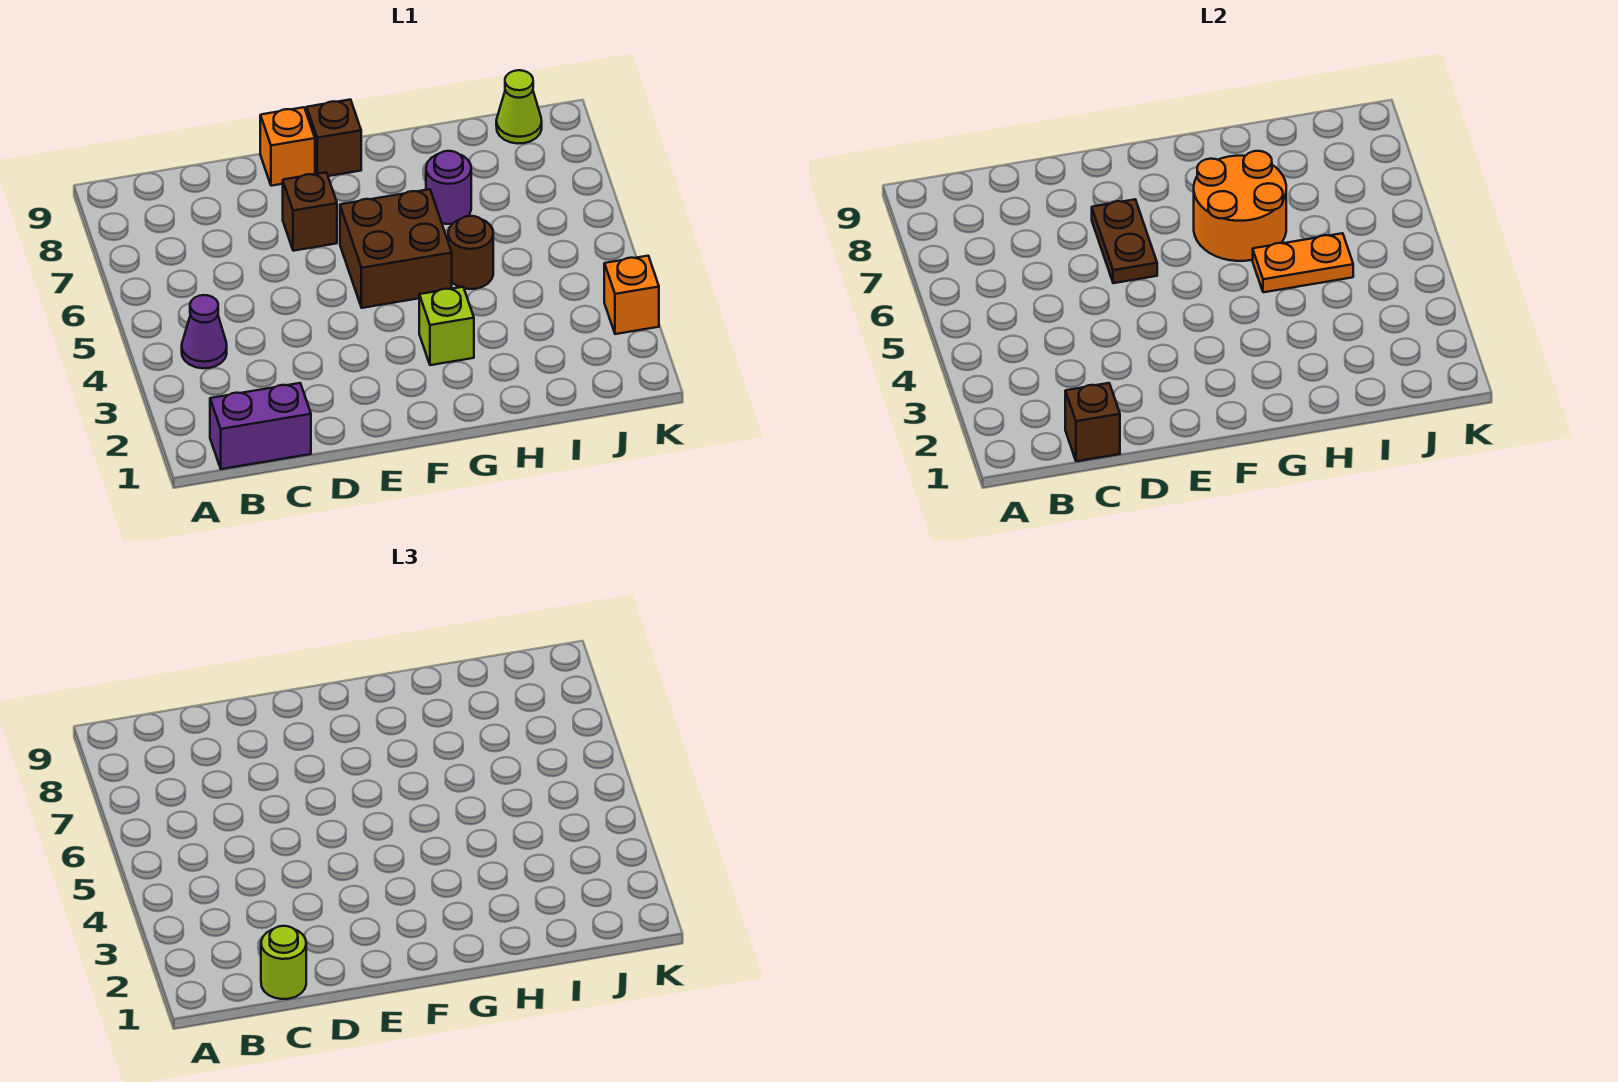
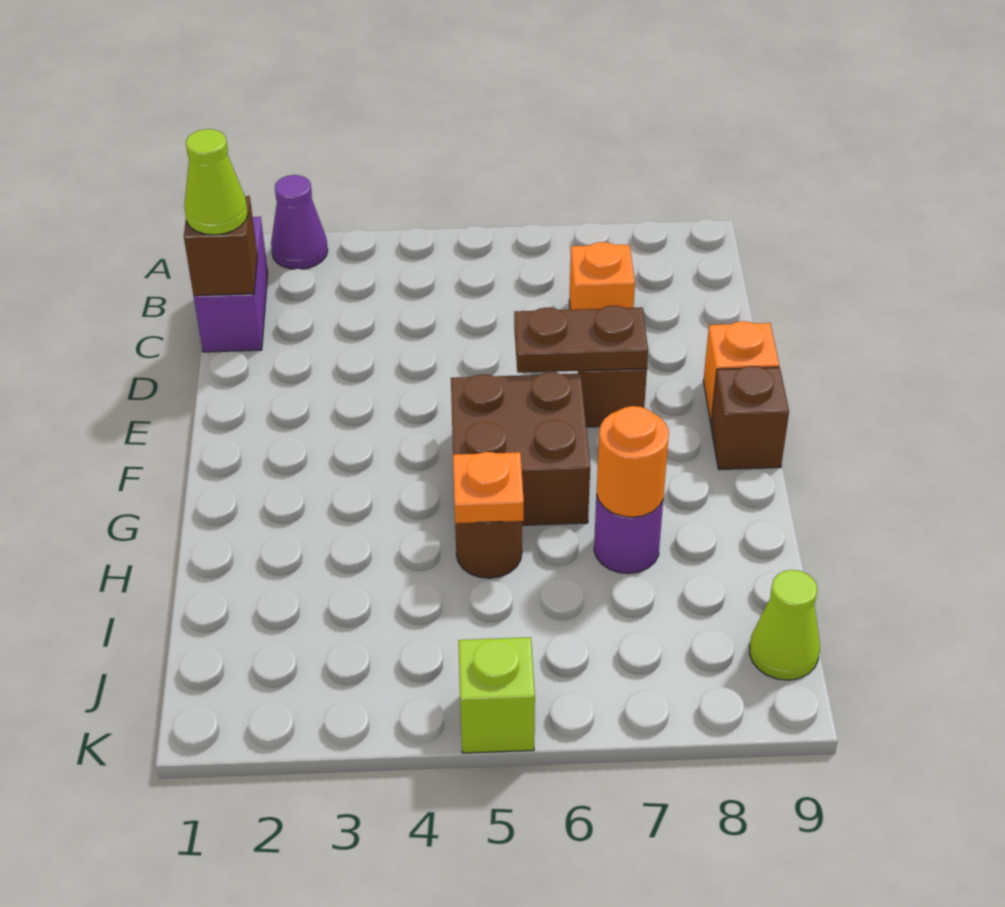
purple cone B4 level 1 -> purple cone A2 level 1
lime round brick C1 level 3 -> lime cone C1 level 3
lime brick G3 level 1 -> lime brick K5 level 1
orange round brick G6:H7 level 2 -> orange round brick H7 level 2
orange plate H5:I5 level 2 -> orange plate H5 level 2
orange brick K3 level 1 -> orange brick C7 level 1

